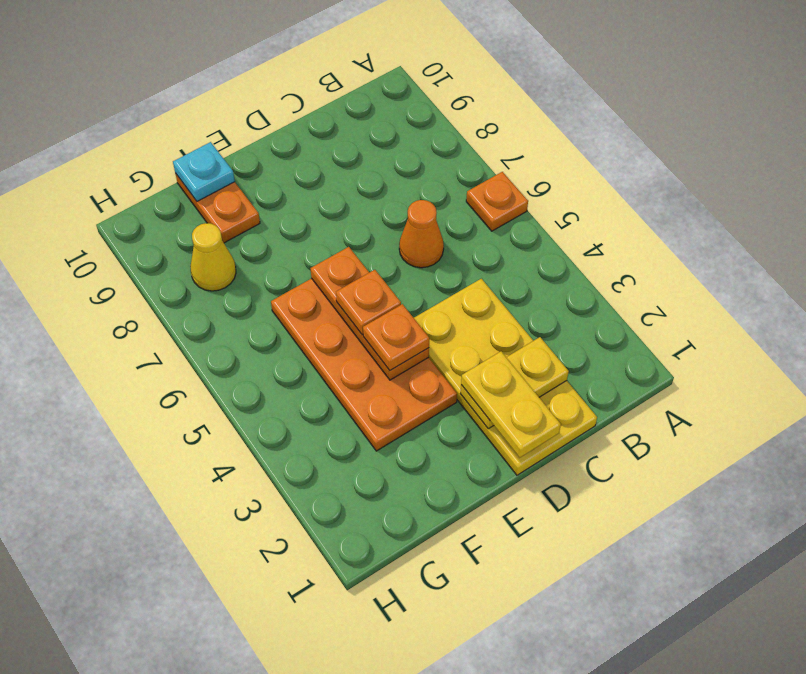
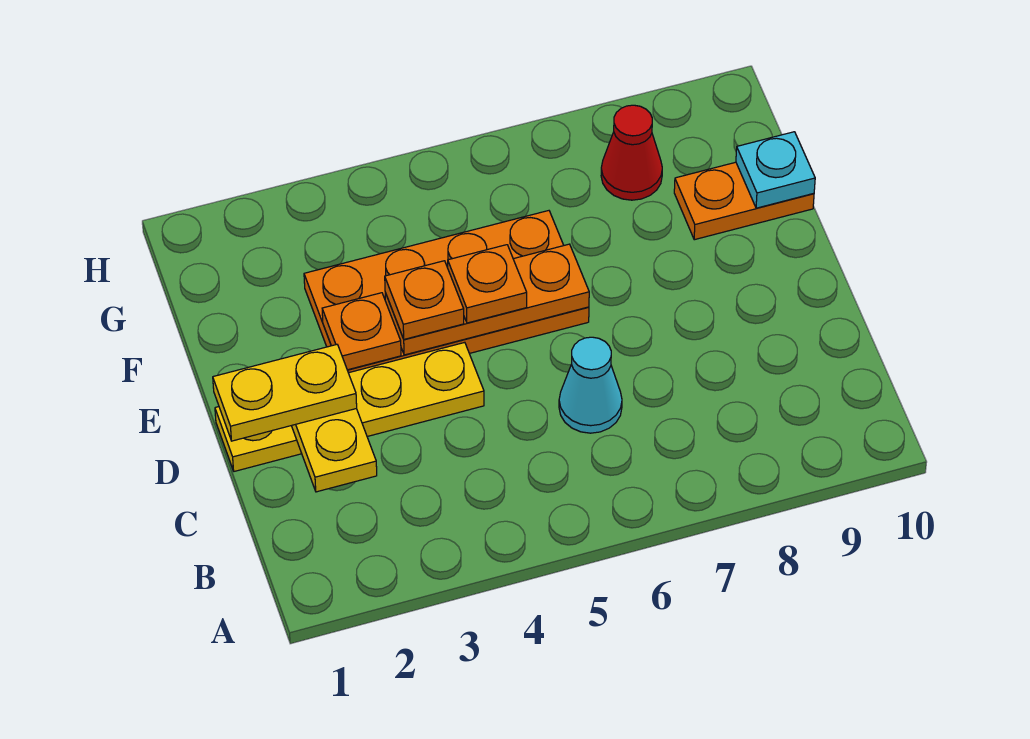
orange plate A6 level 1 -> orange plate E3 level 2
yellow plate C1:D4 level 1 -> yellow plate D1:D4 level 1
orange cone C6 level 1 -> cyan cone C6 level 1
yellow cone G8 level 1 -> red cone G8 level 1

